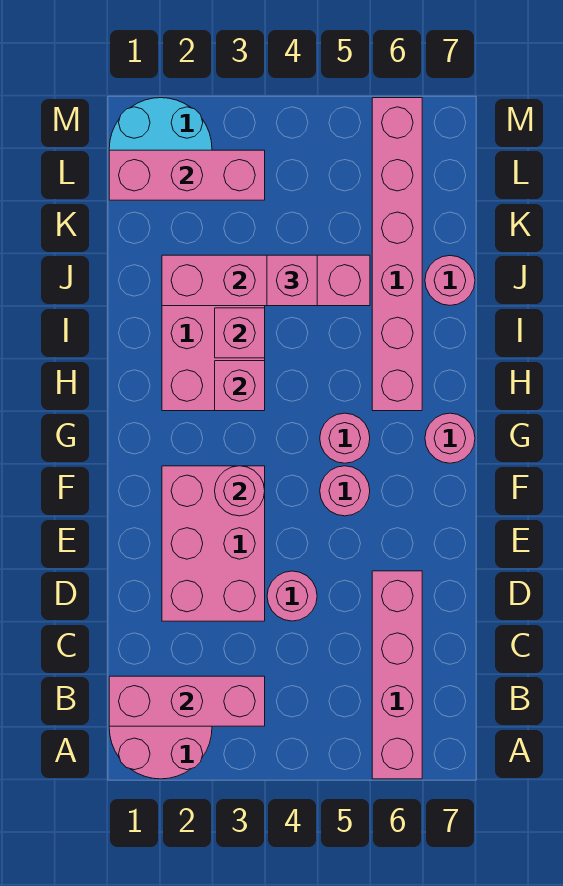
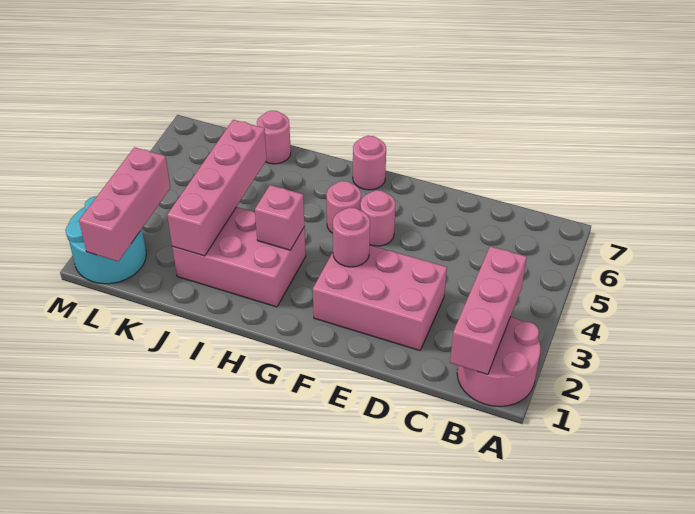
pink brick A6:D6 level 1 -> none
pink round brick D4 level 1 -> none
pink brick H6:M6 level 1 -> none
pink brick I3 level 2 -> none
pink brick J4 level 3 -> none

